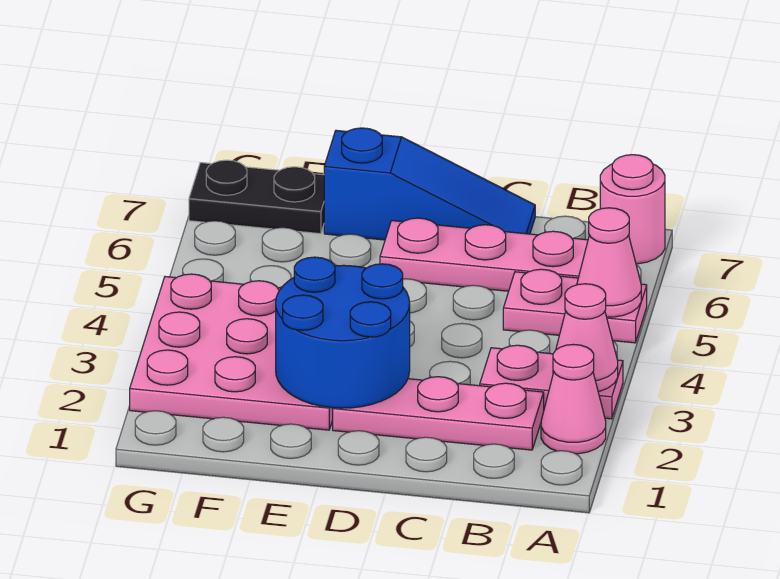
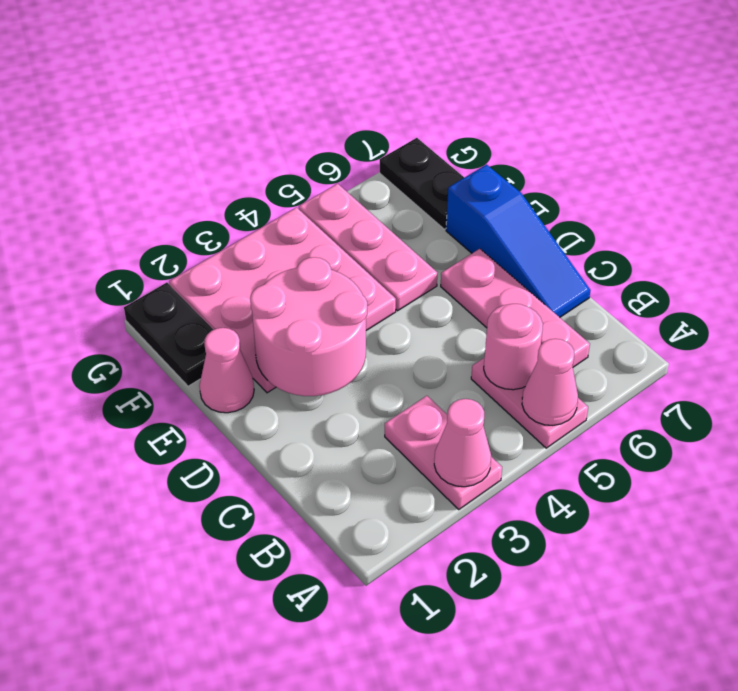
pink cone A2 level 1 -> pink cone E1 level 1
pink round brick A7 level 1 -> pink round brick B5 level 2
pink plate B2:D2 level 1 -> pink plate E5:G5 level 1
blue round brick D2:E3 level 2 -> pink round brick D2:E3 level 2
none -> black plate F1:G1 level 1

